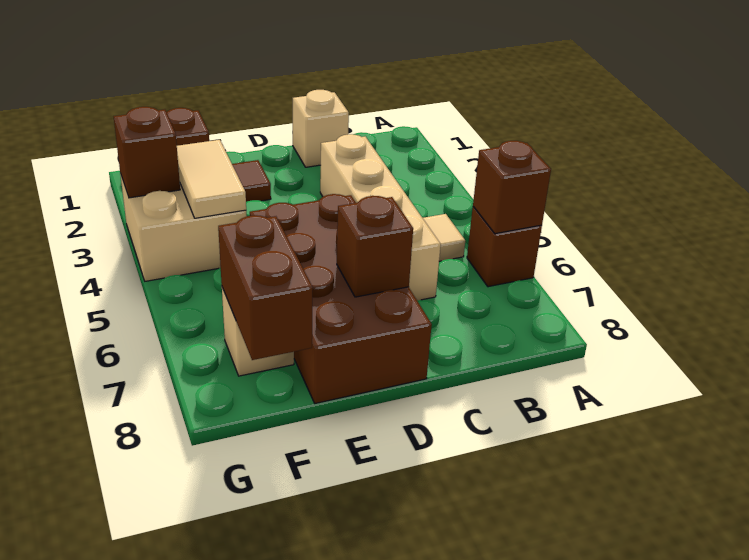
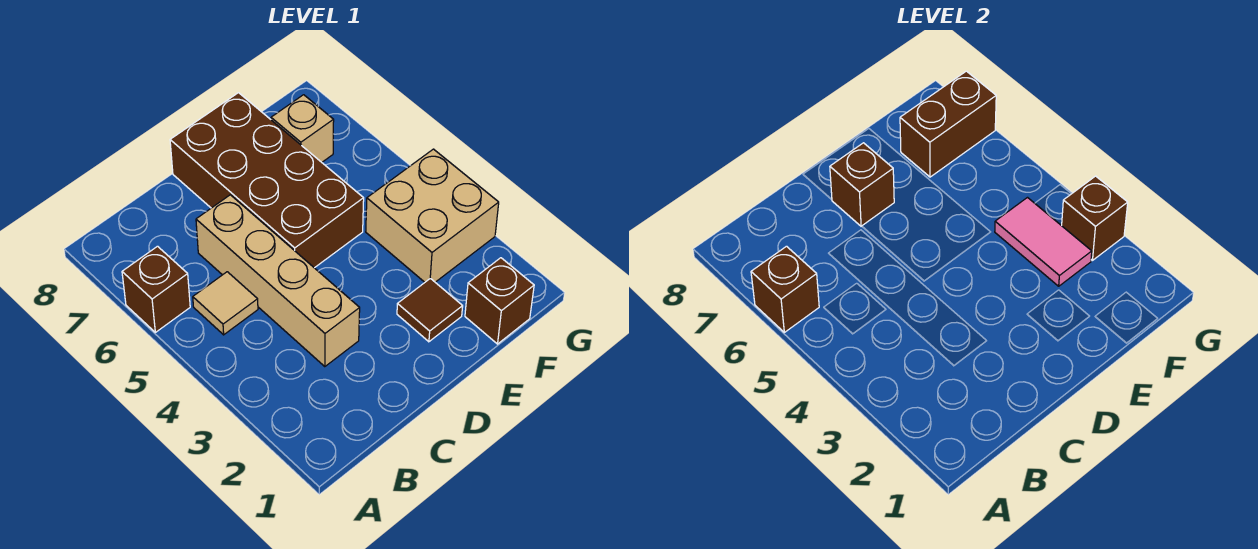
tan brick C1 level 1 -> none
tan tile F3:F4 level 2 -> pink tile F3:F4 level 2
brown brick F7:F8 level 2 -> brown brick F7:G7 level 2

